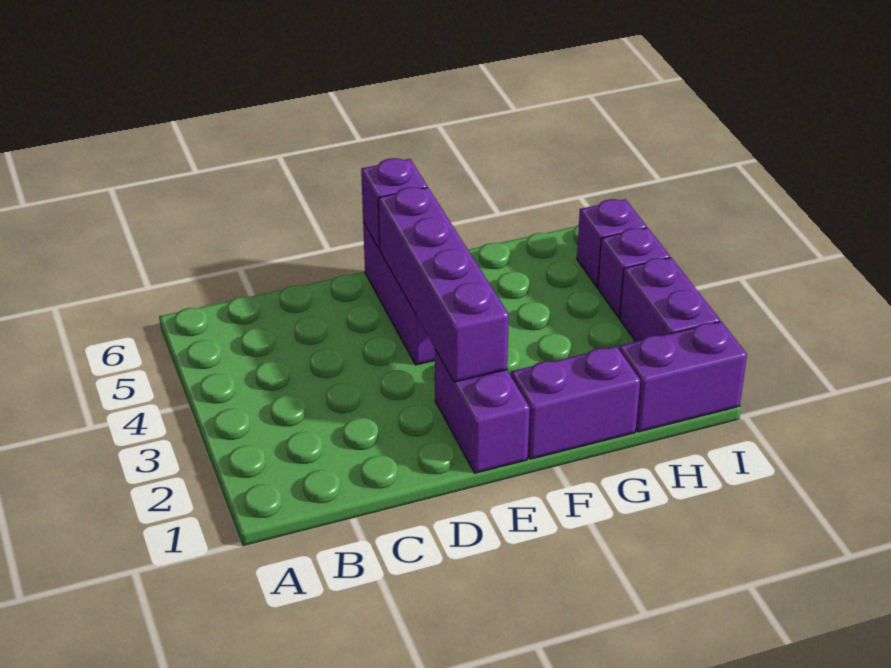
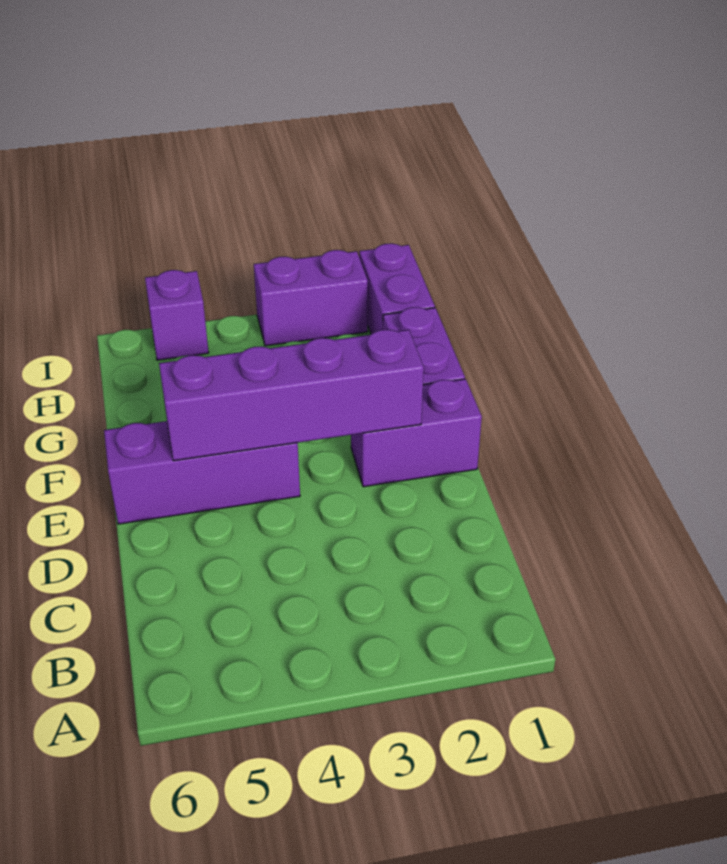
purple brick E6 level 2 -> none
purple brick I4 level 1 -> none

